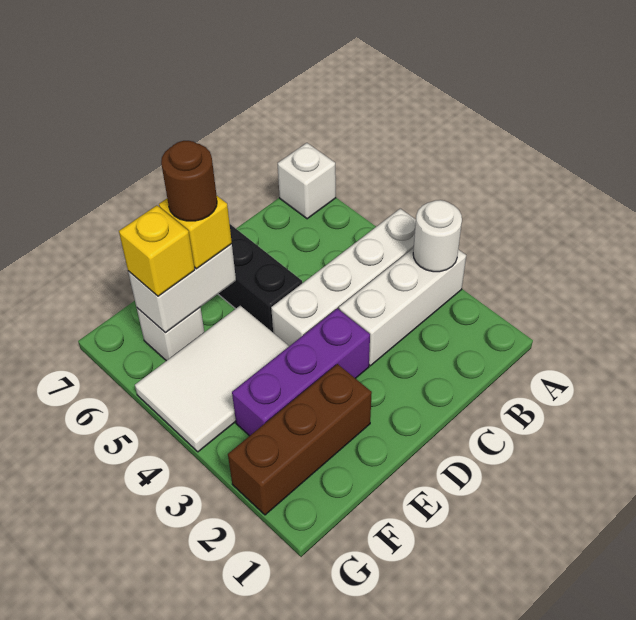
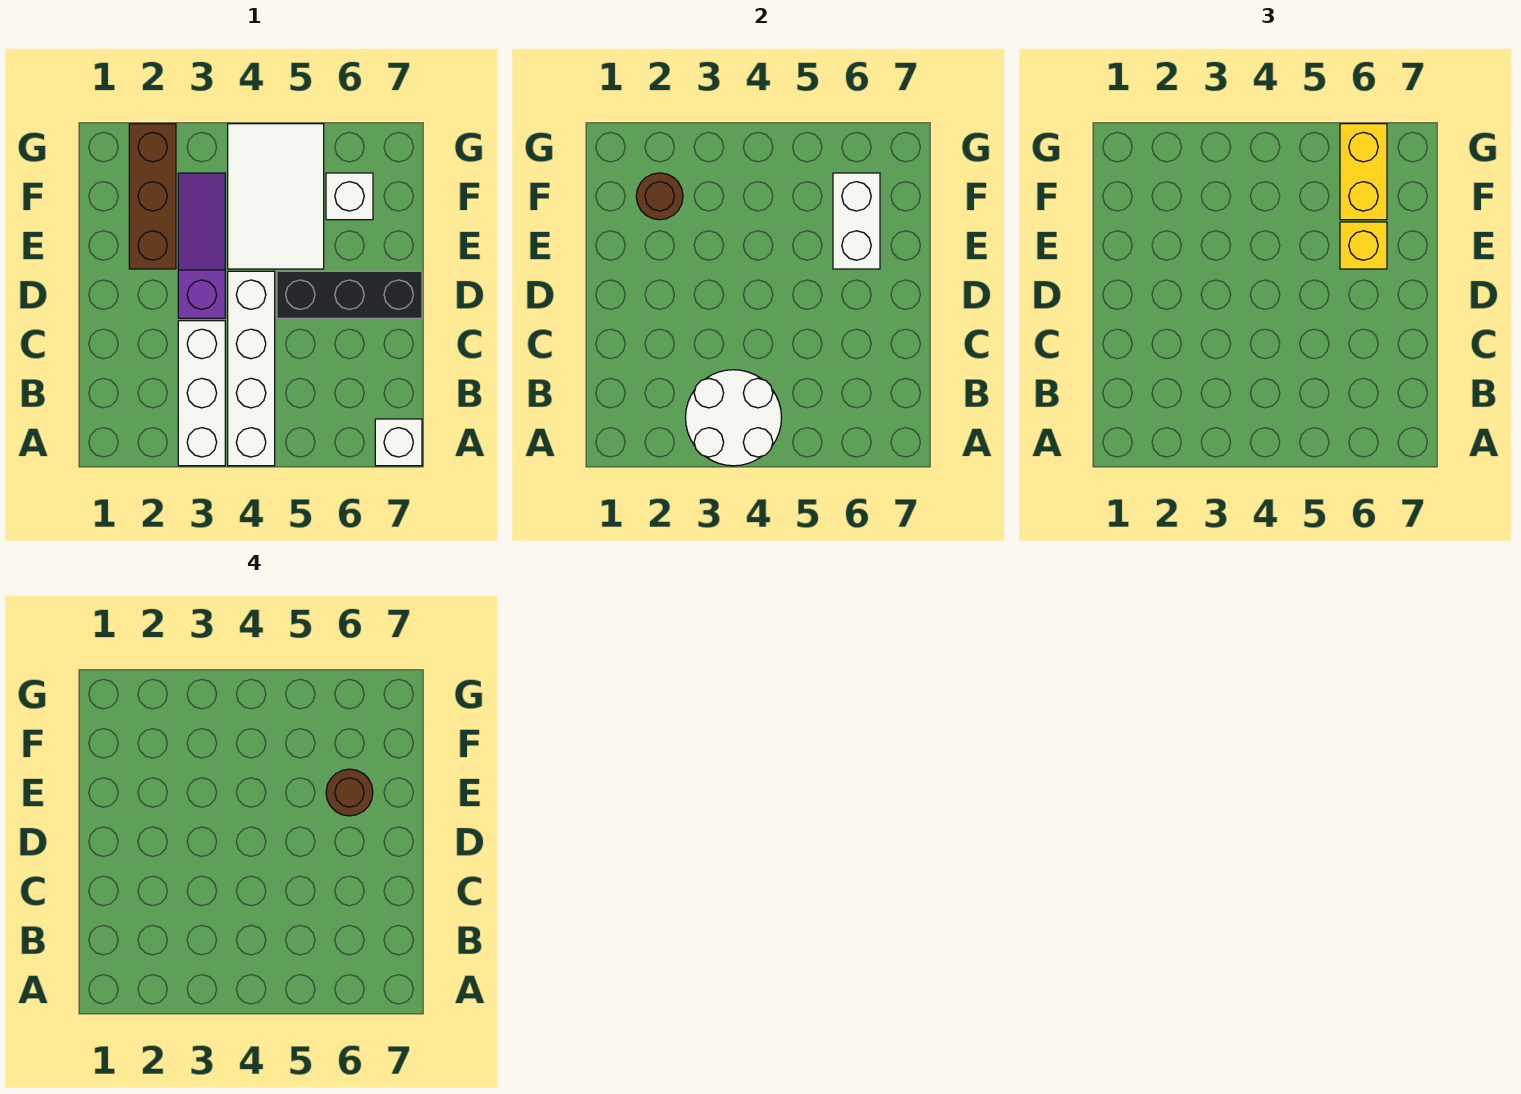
white round brick A3 level 2 -> white round brick A3:B4 level 2
purple brick D3:F3 level 1 -> purple slope D3:F3 level 1 top D
none -> brown round brick F2 level 2
yellow brick F6 level 3 -> yellow brick F6:G6 level 3

